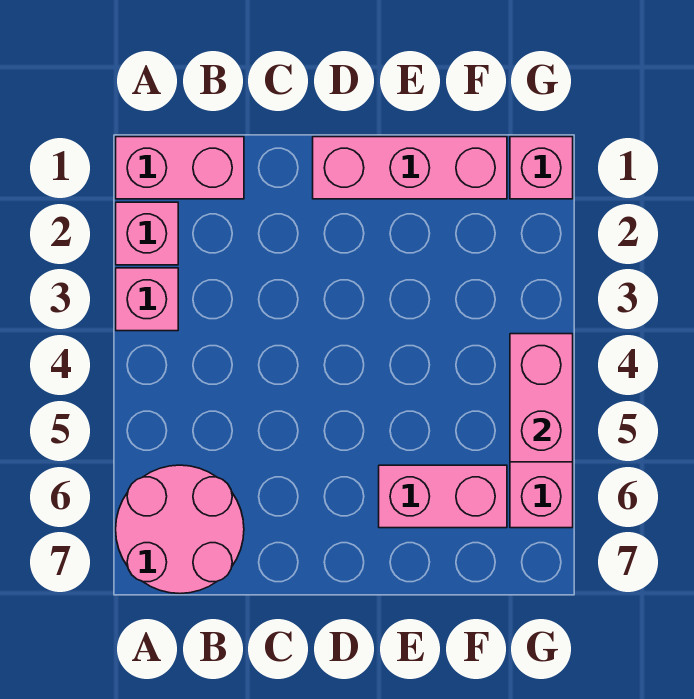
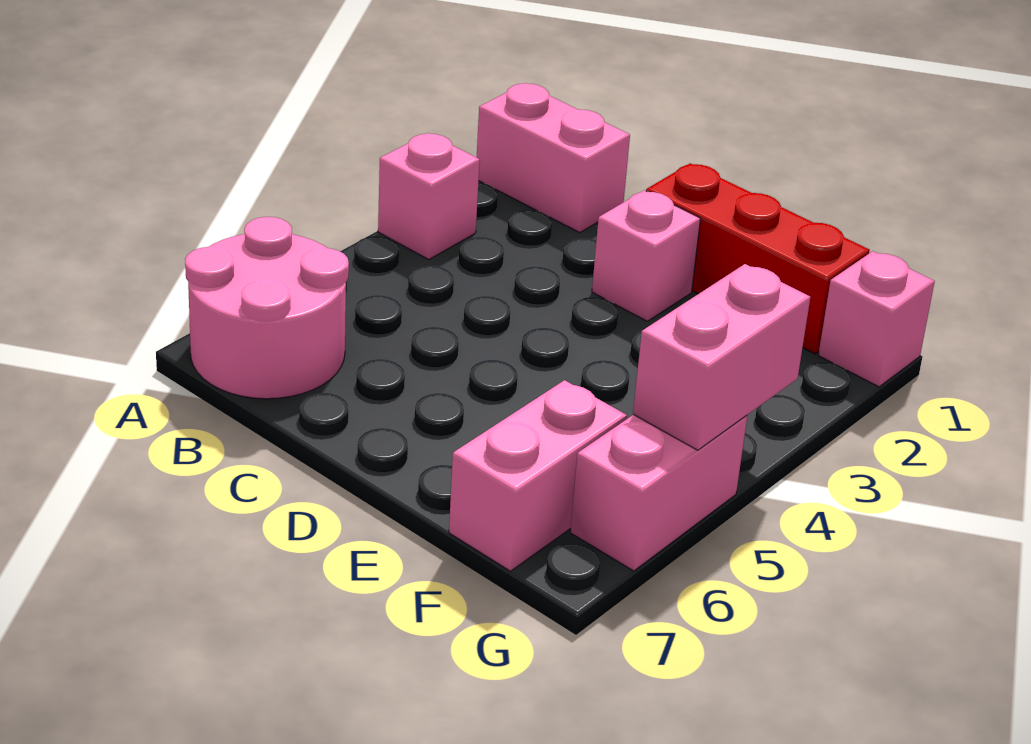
pink brick A2 level 1 -> pink brick D2 level 1
pink brick D1:F1 level 1 -> red brick D1:F1 level 1
pink brick E6:F6 level 1 -> pink brick F6:F7 level 1

